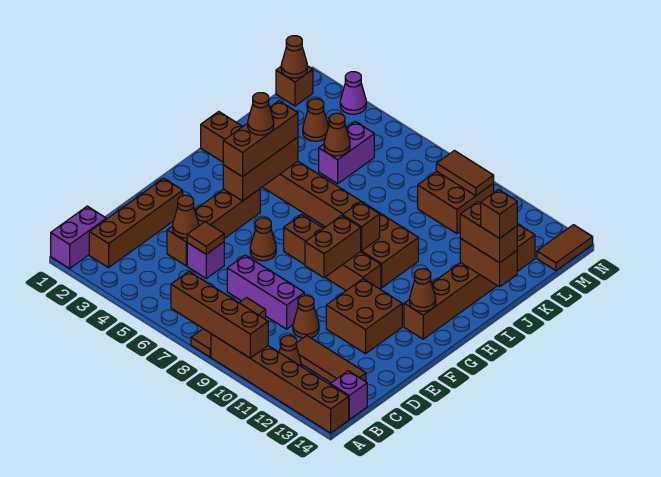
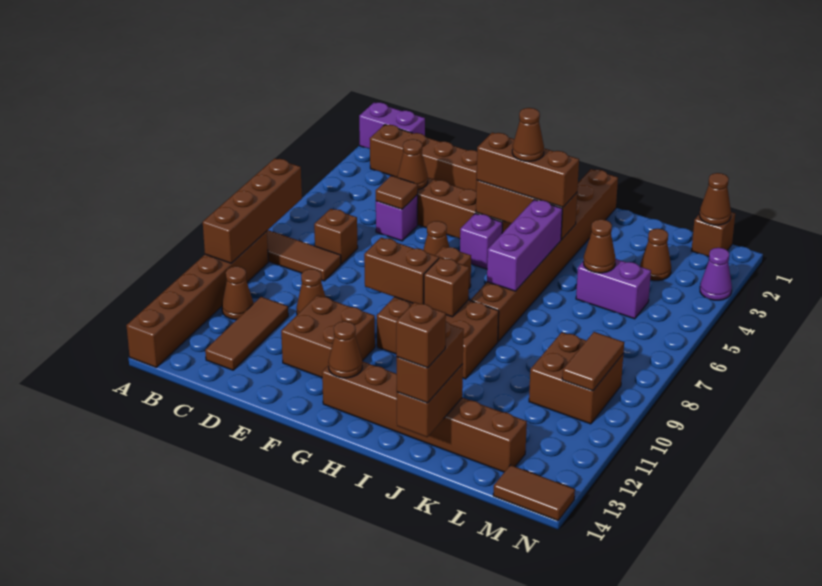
purple brick B14 level 1 -> purple brick G5 level 1
none -> brown brick C7 level 1
purple brick D7:D9 level 1 -> purple brick I5:I7 level 2

